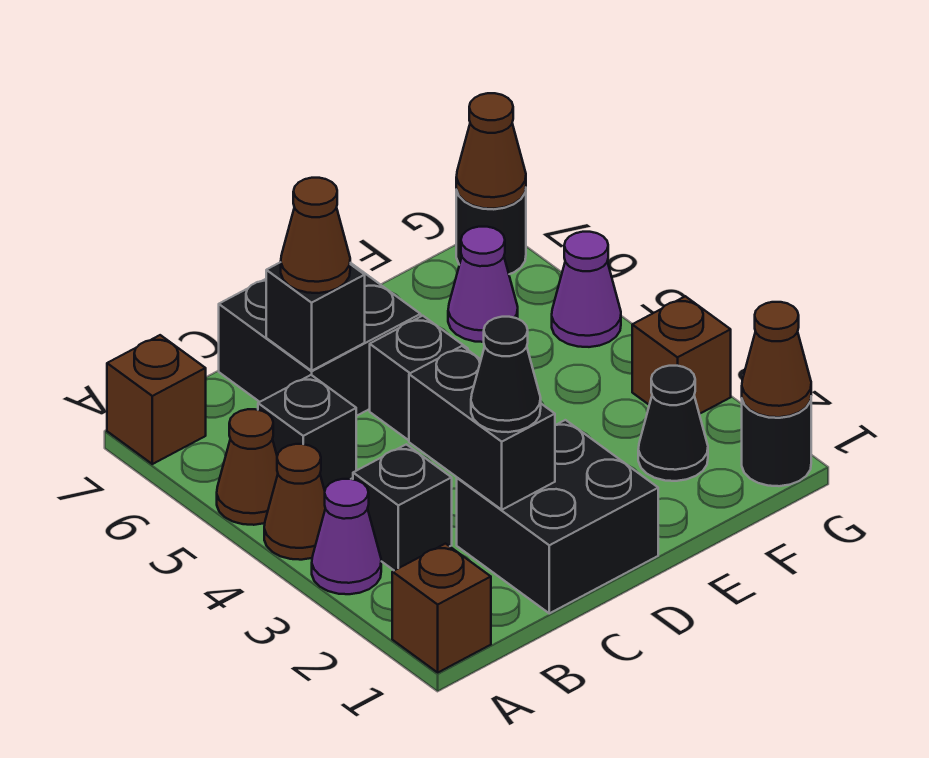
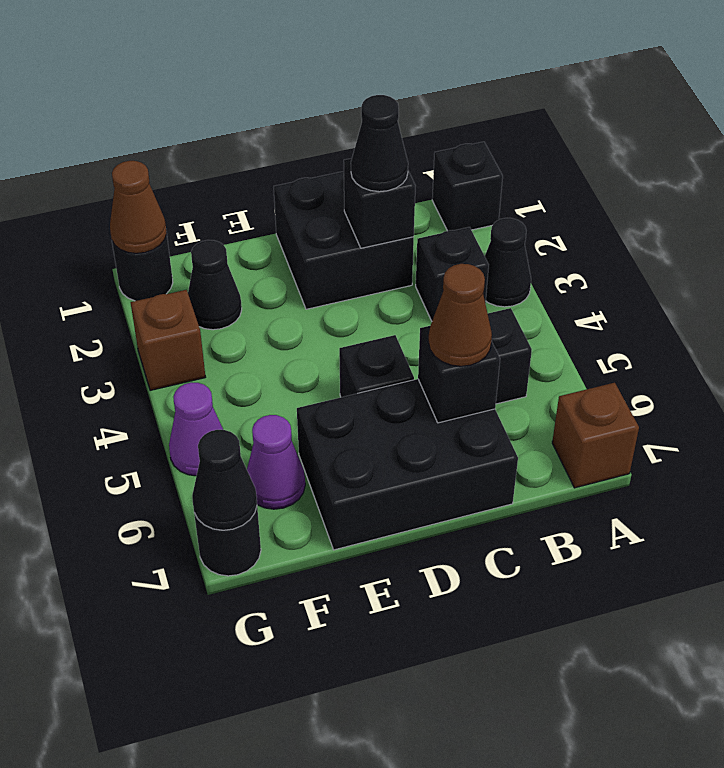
brown brick A1 level 1 -> black brick A1 level 1
purple cone A3 level 1 -> black cone A3 level 1
brown cone A4 level 1 -> none
brown cone A5 level 1 -> none
black brick C2:C3 level 2 -> black brick C2 level 2
black brick C6:D7 level 1 -> black brick C6:E7 level 1
brown cone G7 level 2 -> black cone G7 level 2

